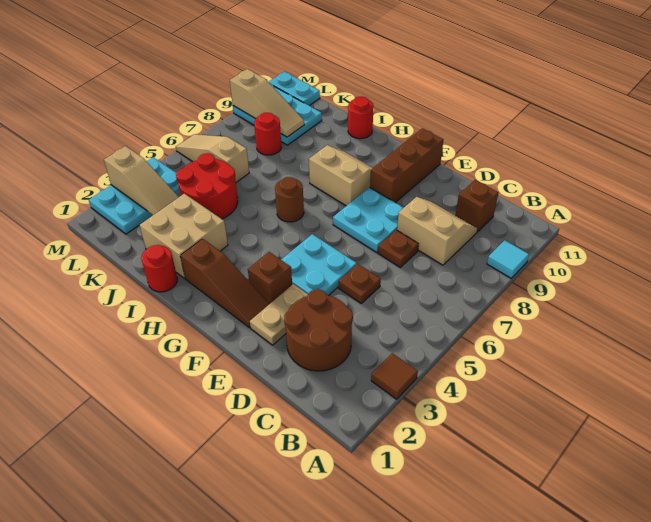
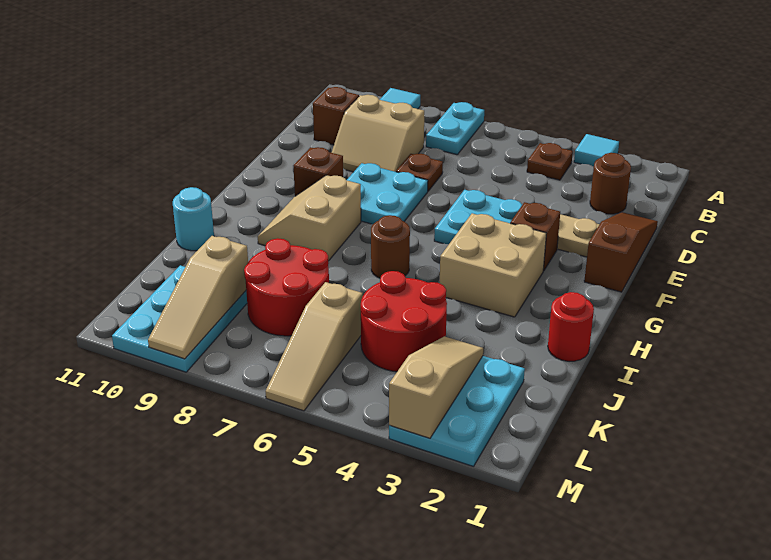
brown tile A3 level 1 -> cyan tile A3 level 1
brown round brick C2:D3 level 1 -> brown round brick C2 level 1
tan slope C8:D9 level 1 top 8 -> tan slope C8:D9 level 1 top C
brown plate D5 level 1 -> brown plate B4 level 1
brown slope F2:H2 level 1 top H -> brown slope D1:F1 level 1 top F
brown brick F9:F11 level 1 -> brown brick F9 level 1
tan brick I2:J3 level 1 -> tan brick G3:H4 level 1
red round brick I11 level 1 -> cyan round brick I11 level 1
red round brick K8 level 1 -> red round brick J7:K8 level 1
tan slope K9:M9 level 2 top M -> tan slope K9:M9 level 2 top K
cyan plate L2:M4 level 1 -> cyan plate K2:M3 level 1
cyan plate L11:M11 level 1 -> cyan plate A7:B7 level 1

